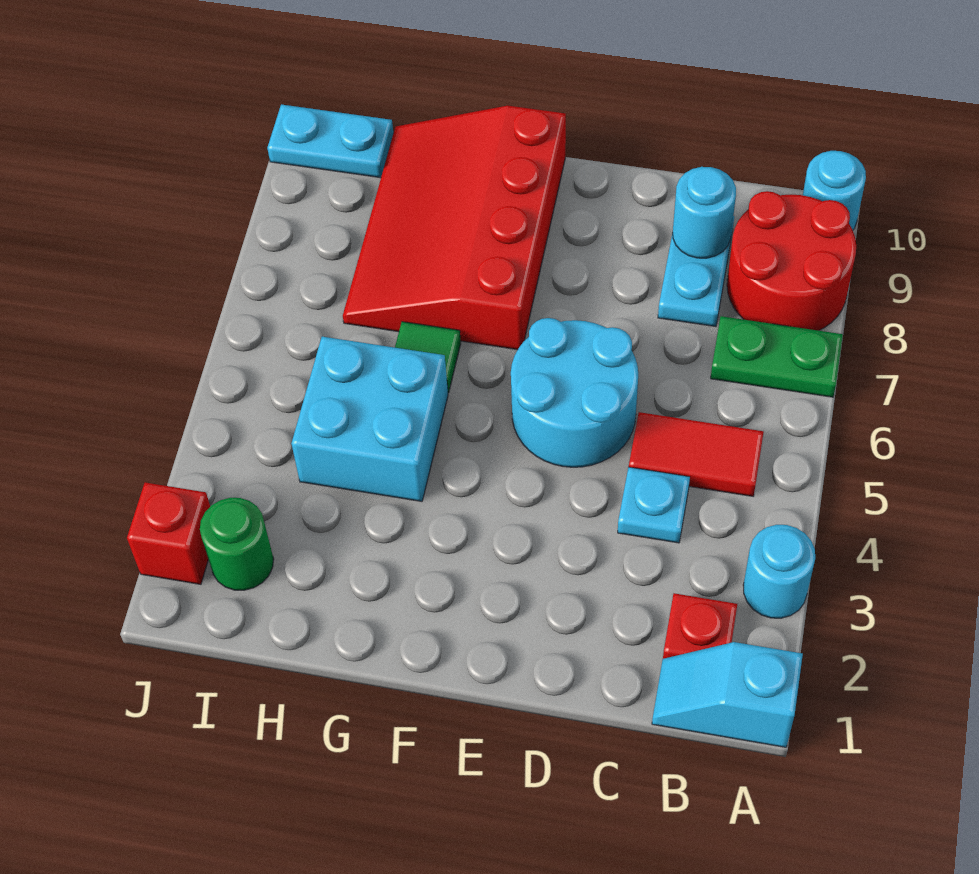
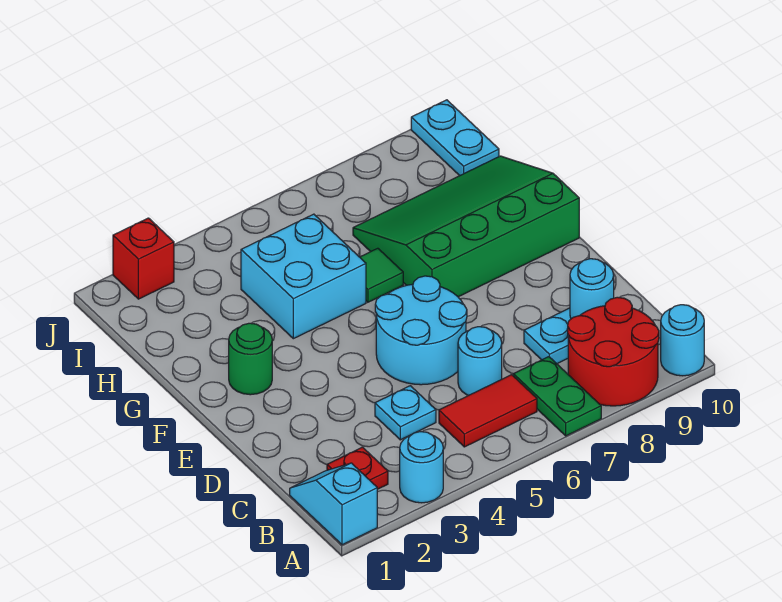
red tile B5:C5 level 1 -> red tile B5:B6 level 1
none -> cyan round brick C6 level 1
red slope F7:H10 level 1 top F -> green slope F7:H10 level 1 top F
green round brick I2 level 1 -> green round brick F2 level 1

